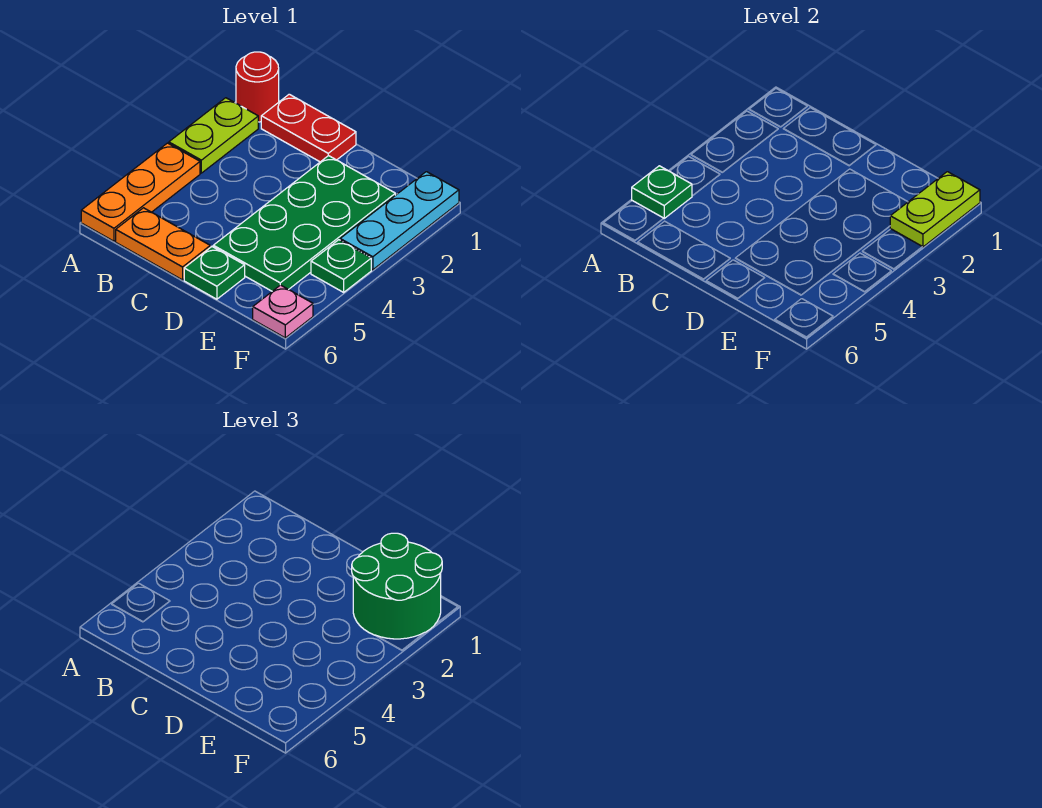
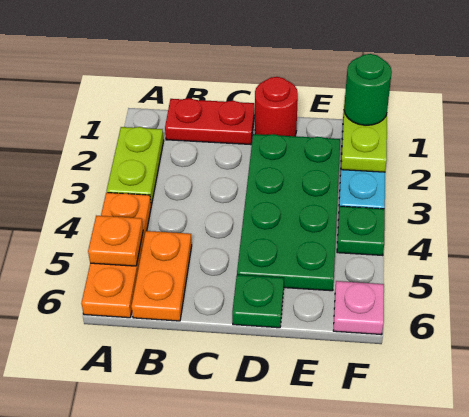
red round brick A1 level 1 -> red round brick D1 level 1
green plate A5 level 2 -> orange plate A5 level 2
orange plate B6:C6 level 1 -> orange plate B5:B6 level 1
green round brick E1:F2 level 3 -> green round brick F1 level 3

